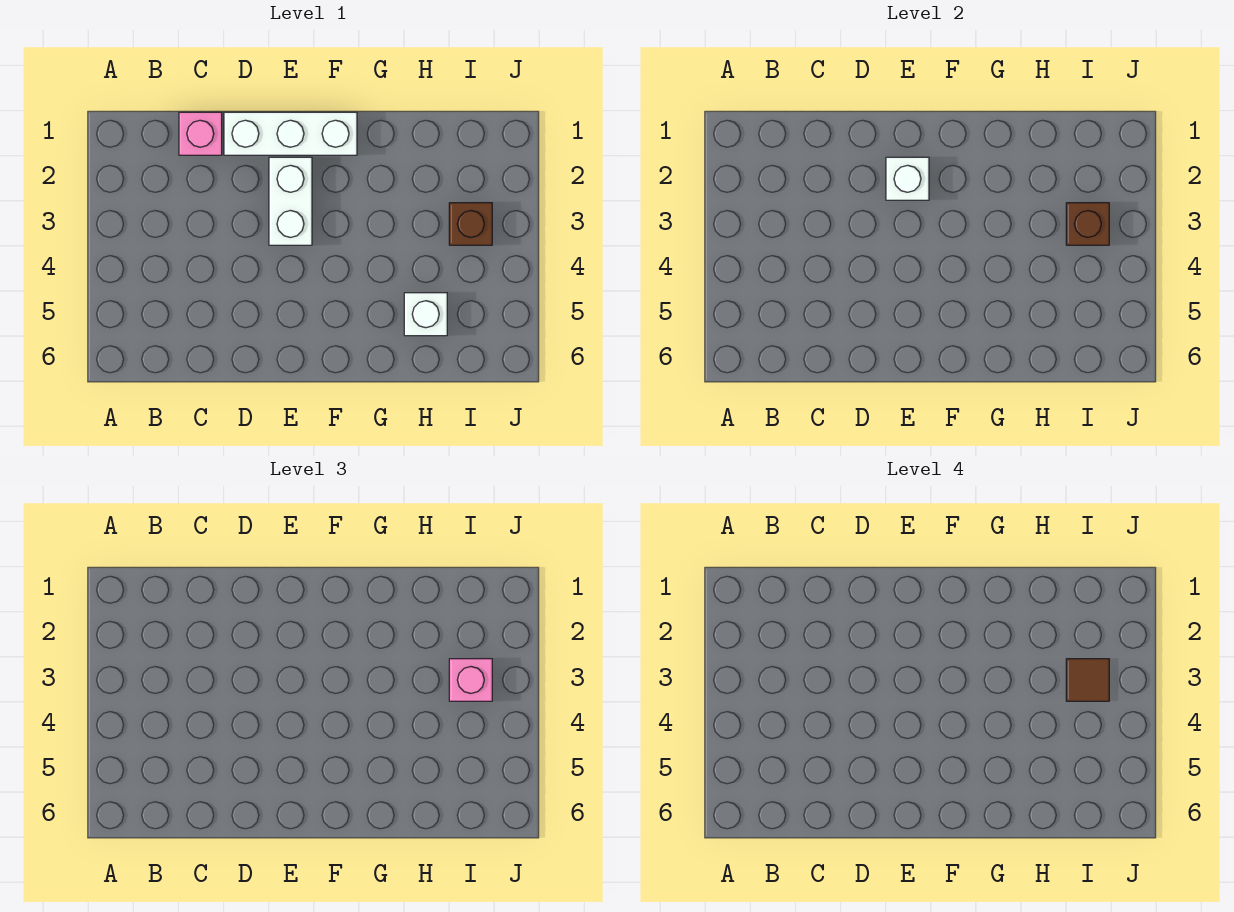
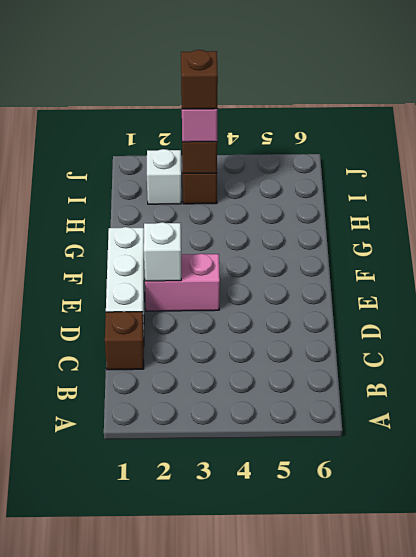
pink brick C1 level 1 -> brown brick C1 level 1
white brick E2:E3 level 1 -> pink brick E2:E3 level 1
white brick H5 level 1 -> white brick I2 level 1
brown tile I3 level 4 -> brown brick I3 level 4

